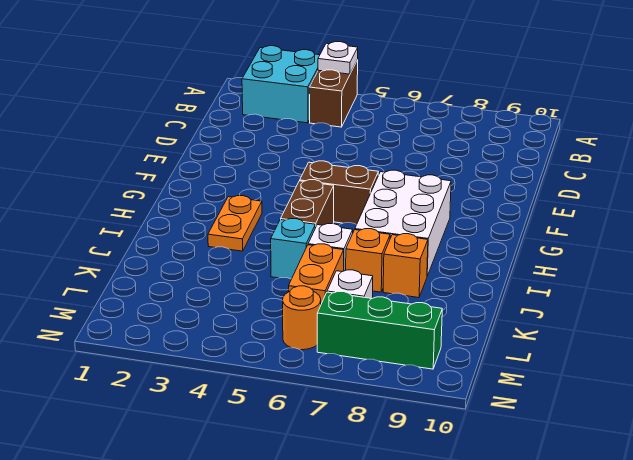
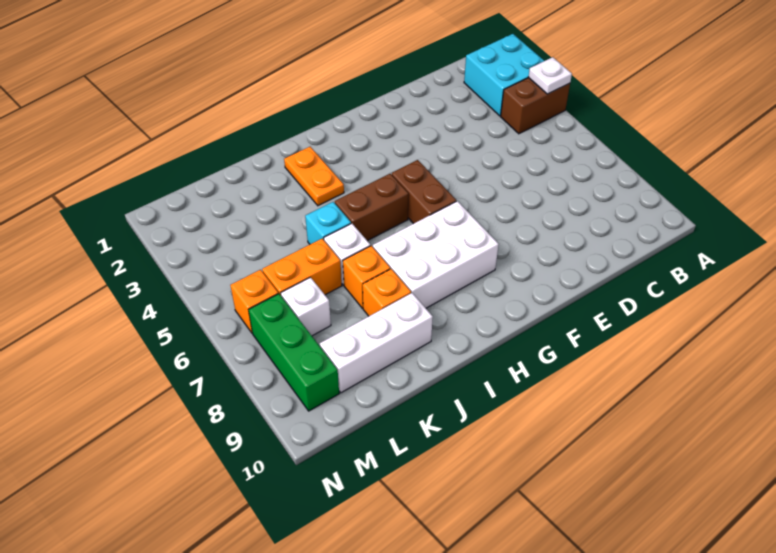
orange plate H3:I3 level 1 -> orange plate I2:I3 level 1
none -> white brick J9:L9 level 1
orange round brick M6 level 1 -> orange brick M6 level 1

